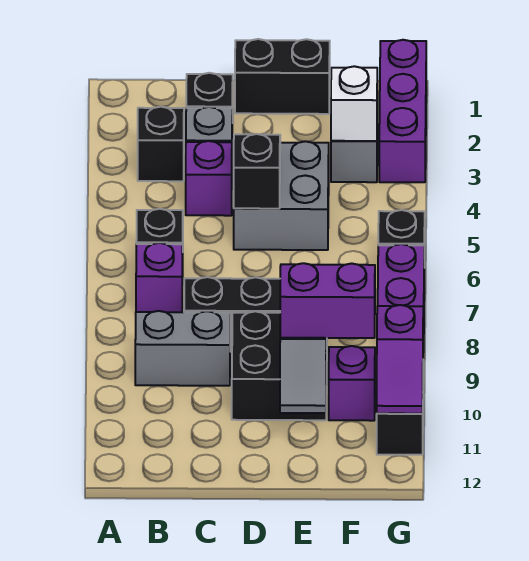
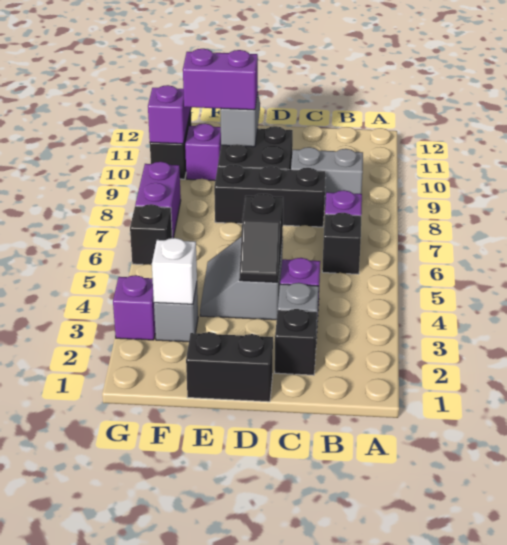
black brick B3 level 1 -> none
grey brick D4:E5 level 1 -> grey slope D4:E5 level 1 top D
purple brick G1:G3 level 1 -> purple brick G3 level 1

